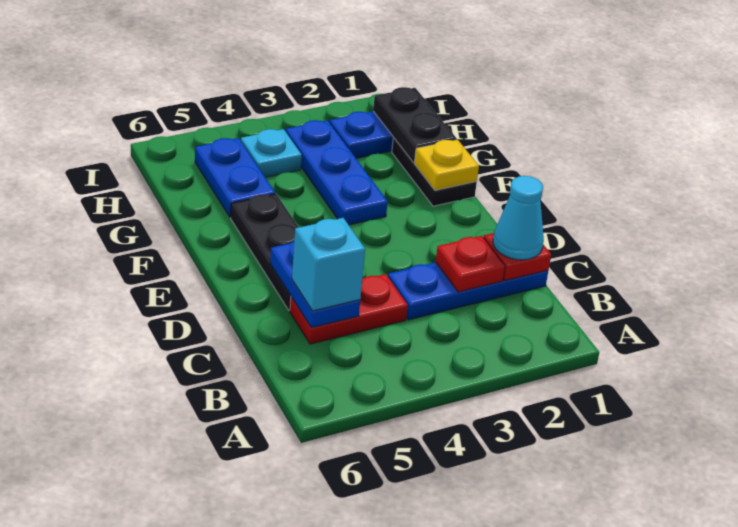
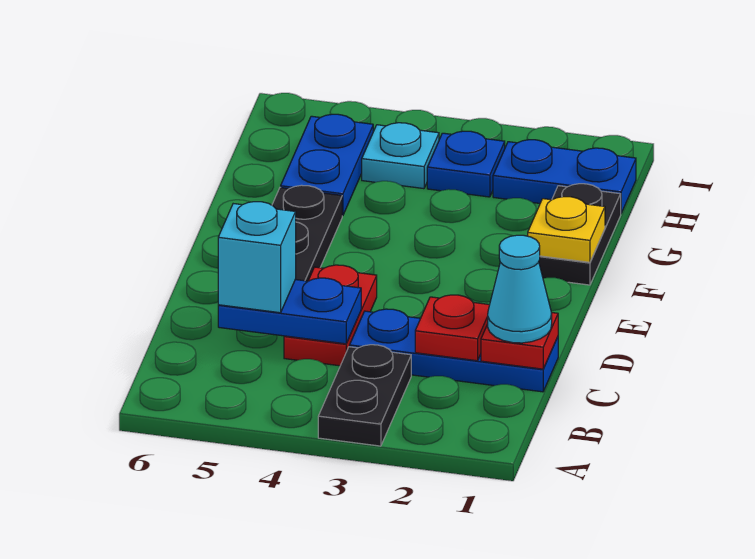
red plate C4:C5 level 1 -> red plate C4:D4 level 1
blue plate C5:D5 level 2 -> blue plate C4:C5 level 2
blue plate F3:H3 level 1 -> blue plate H3 level 1
black plate G1:H1 level 2 -> black plate A3:B3 level 1

